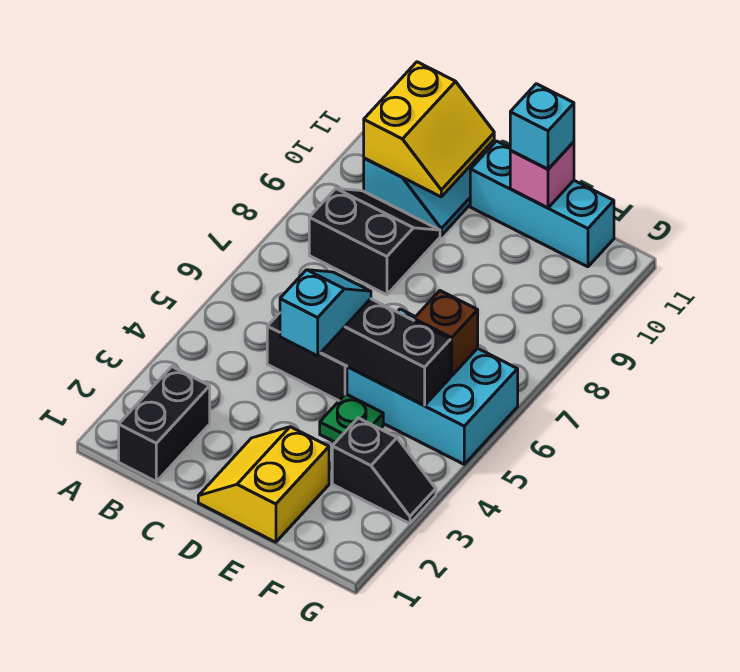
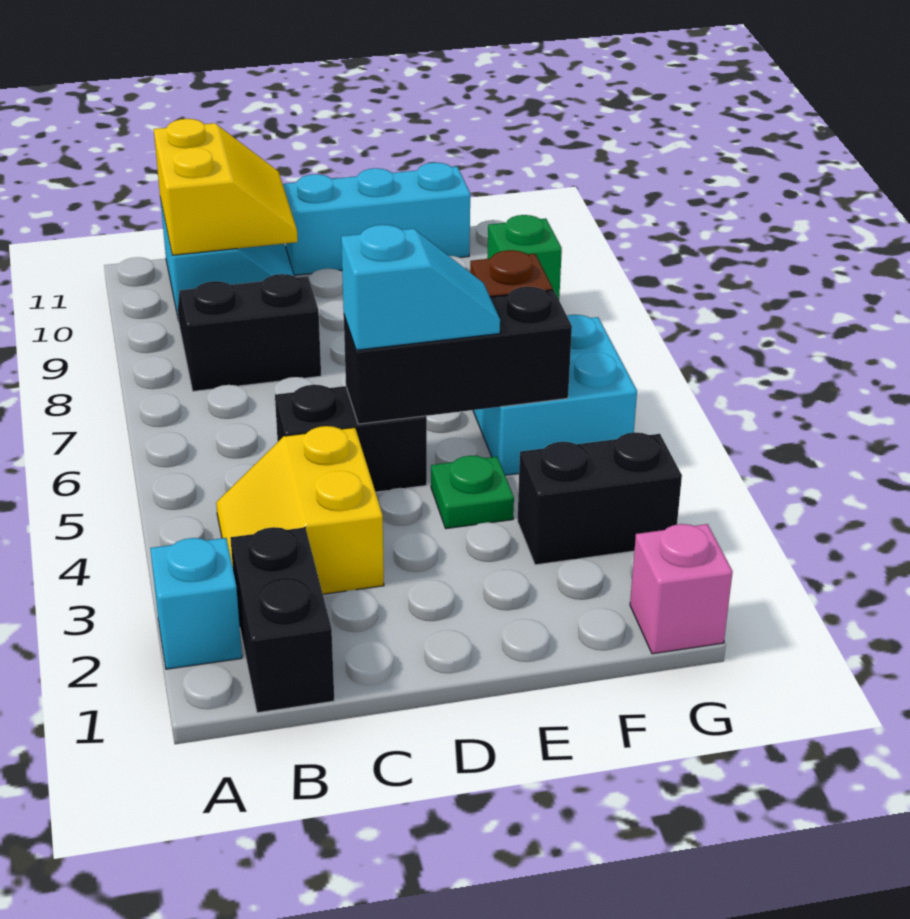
yellow slope D1:E2 level 1 top E -> yellow slope B3:C4 level 1 top C
cyan slope D4:D5 level 3 top 4 -> cyan slope D5:E5 level 3 top D
cyan brick E5:G6 level 1 -> cyan brick F5:G6 level 1
pink brick E11 level 2 -> pink brick G1 level 1
cyan brick E11 level 3 -> cyan brick A2 level 1
black slope F3:G3 level 1 top F -> black brick F3:G3 level 1
none -> green brick G9 level 1

